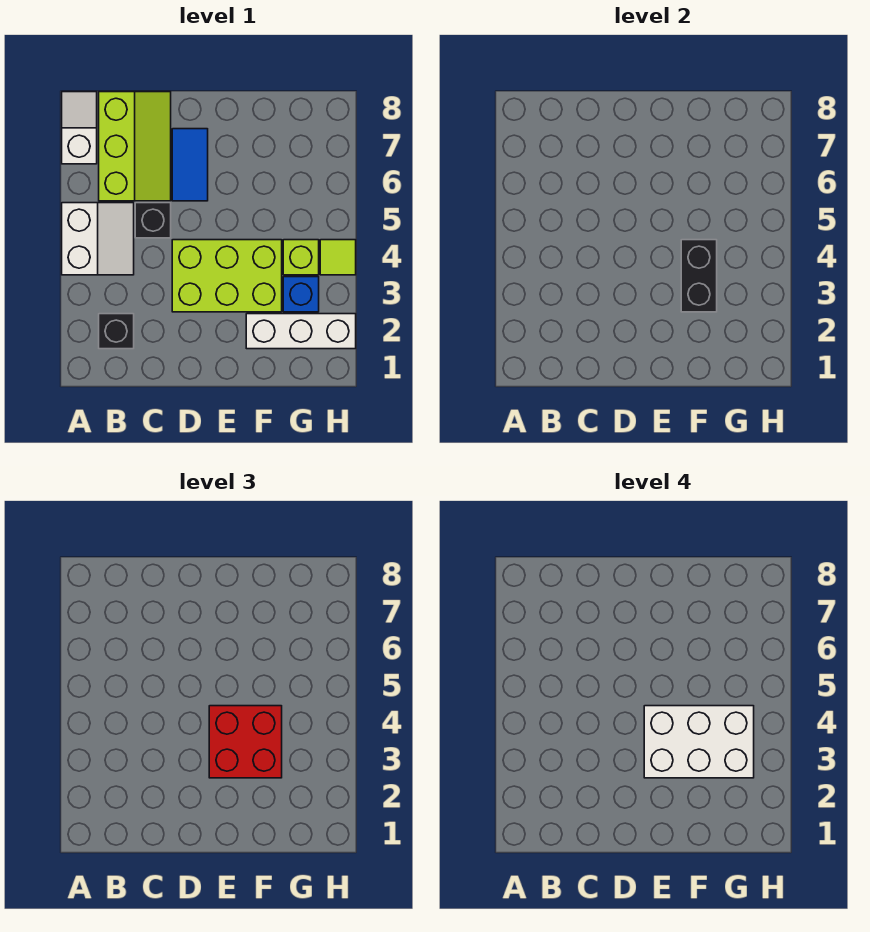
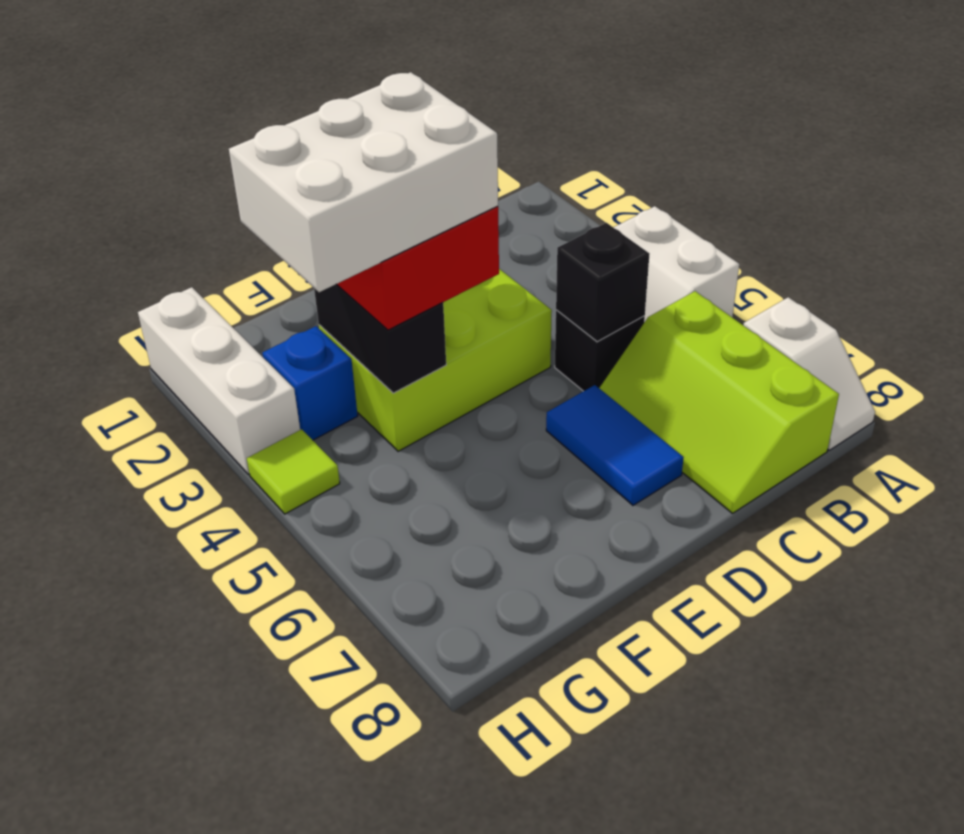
black brick B2 level 1 -> black brick C5 level 2
white brick F2:H2 level 1 -> white brick H1:H3 level 1
lime brick G4 level 1 -> none

